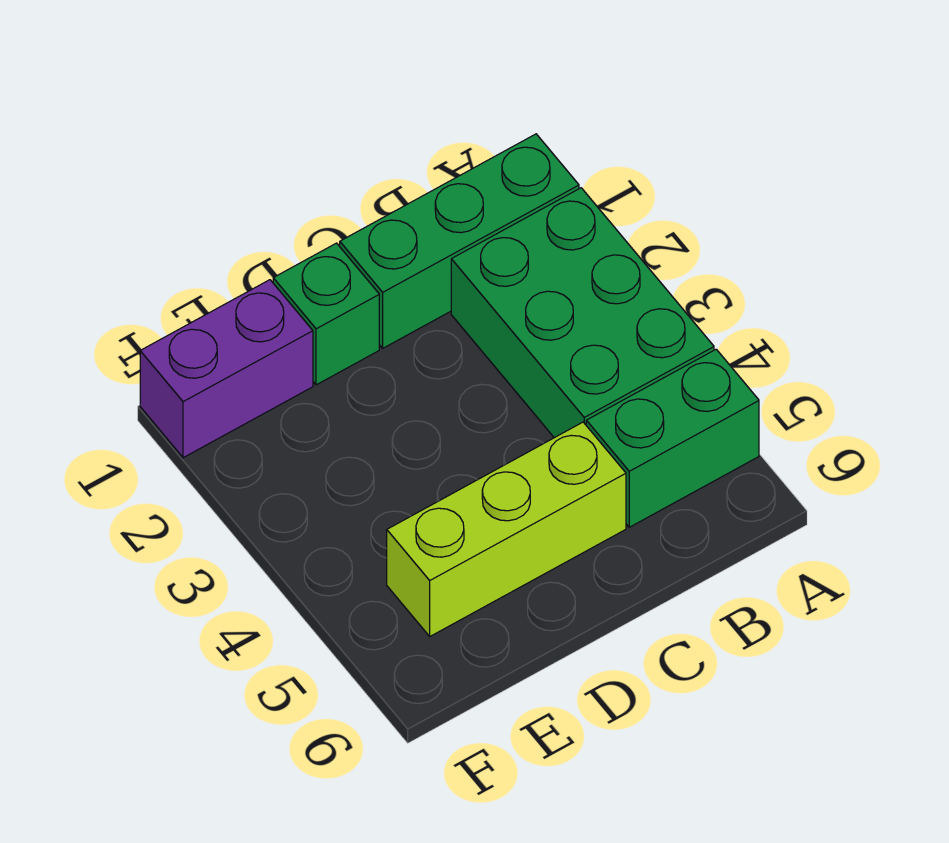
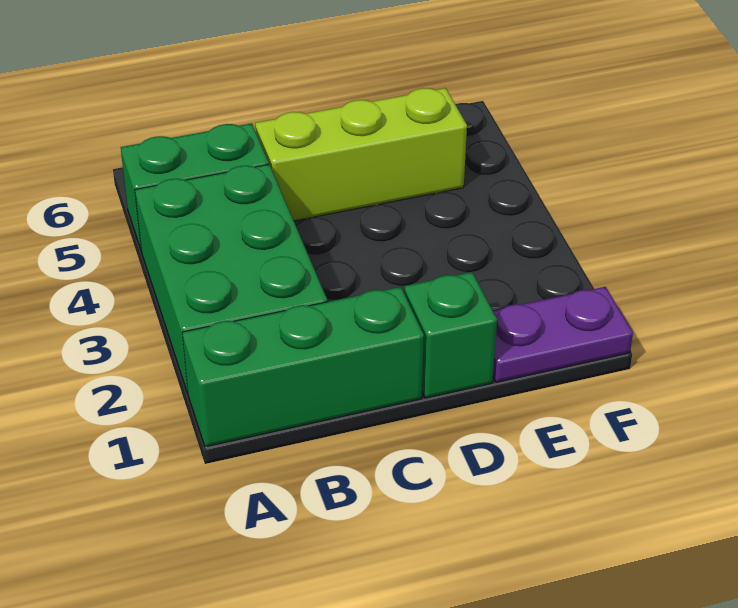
purple brick E1:F1 level 1 -> purple plate E1:F1 level 1

